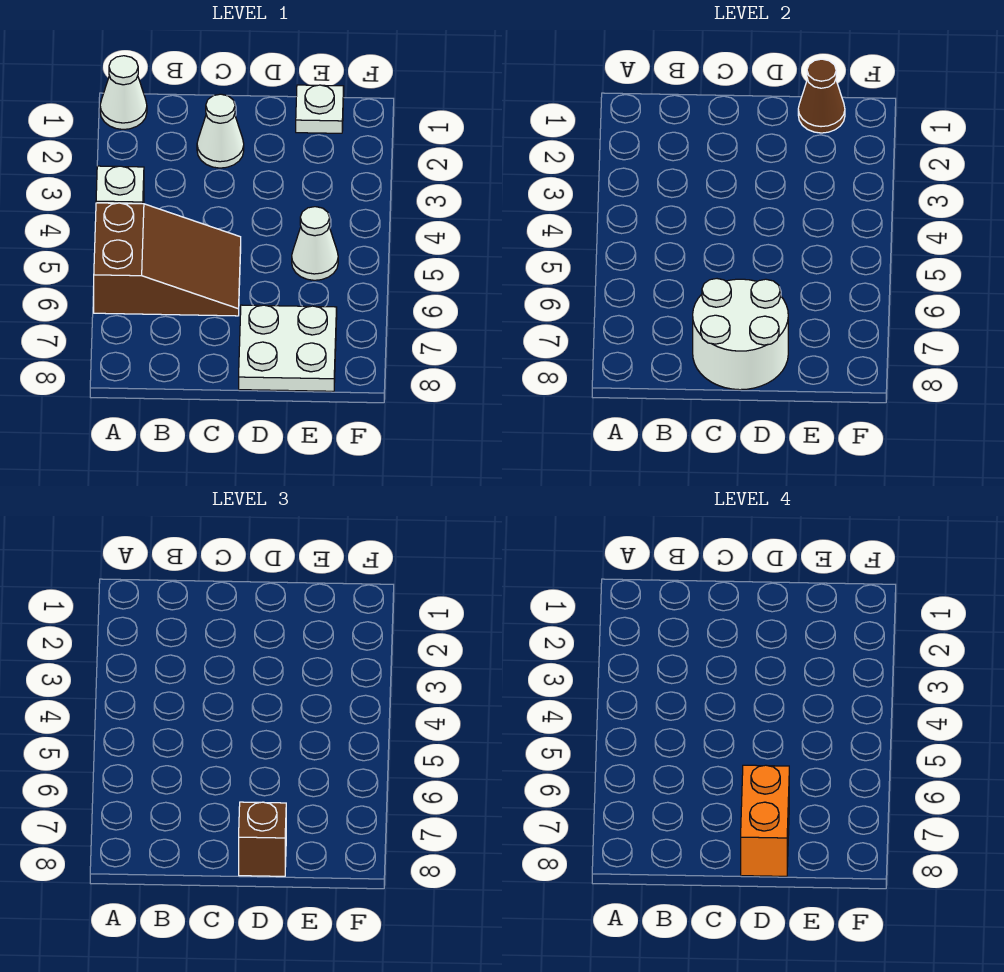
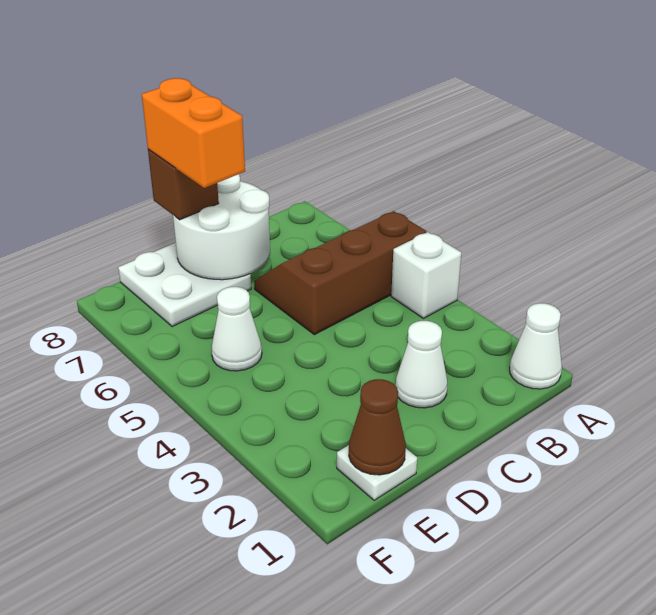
brown slope A5:C6 level 1 top A -> brown slope A5:C6 level 1 top 5

